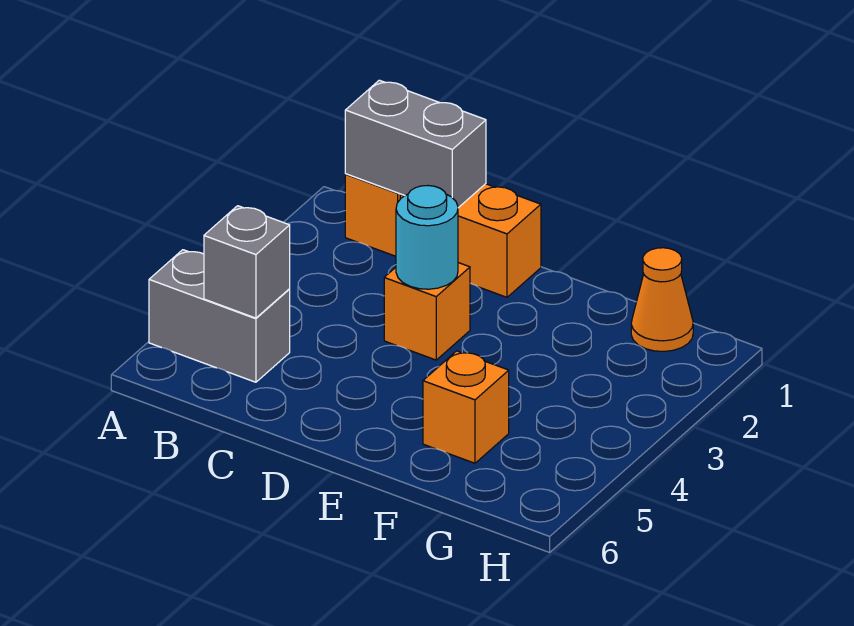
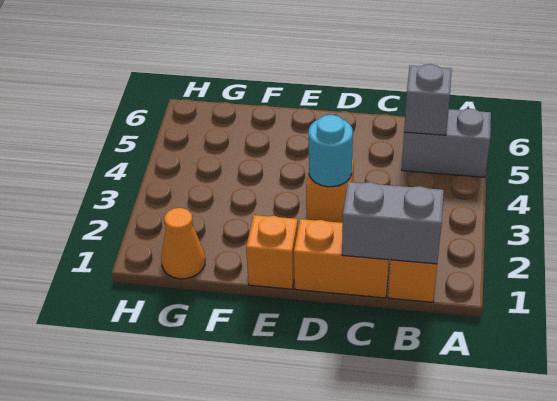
orange brick F5 level 1 -> orange brick E1 level 1

